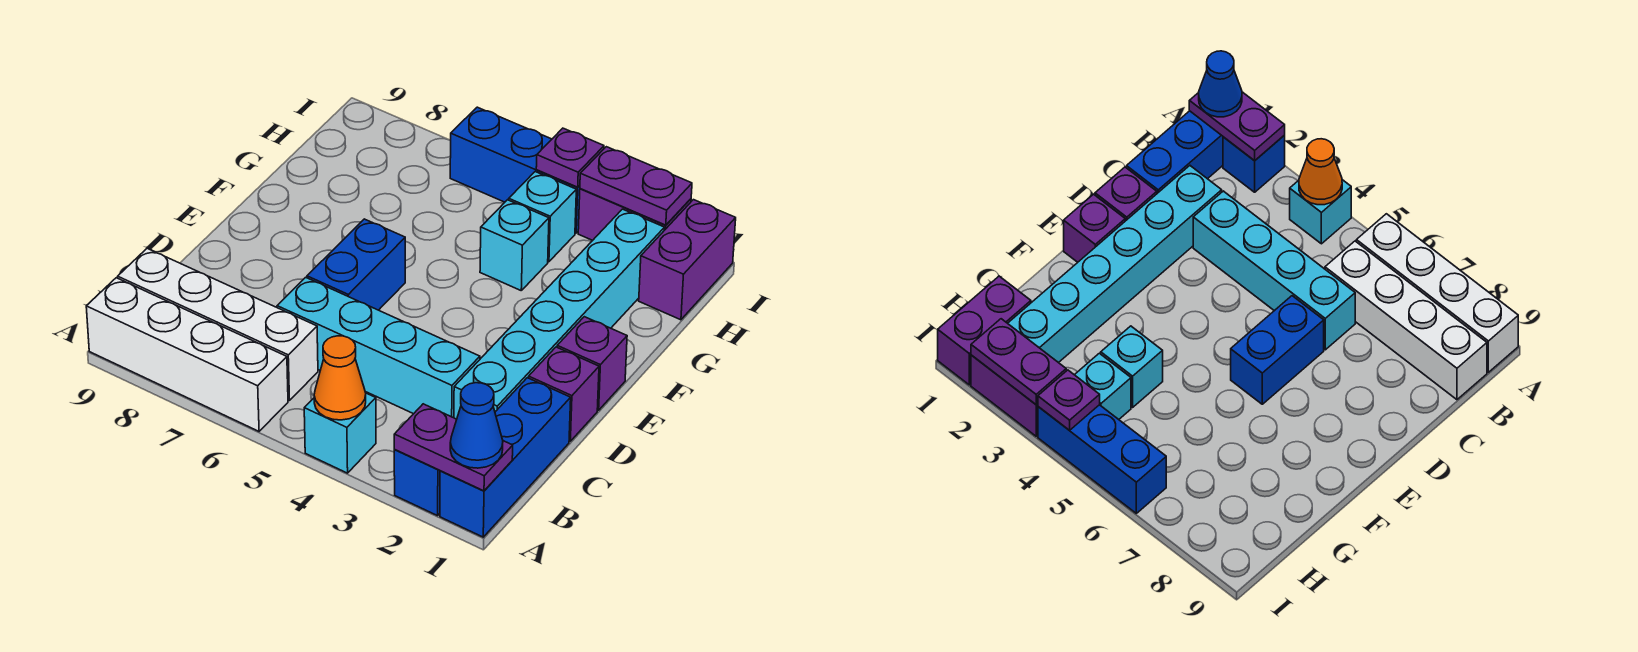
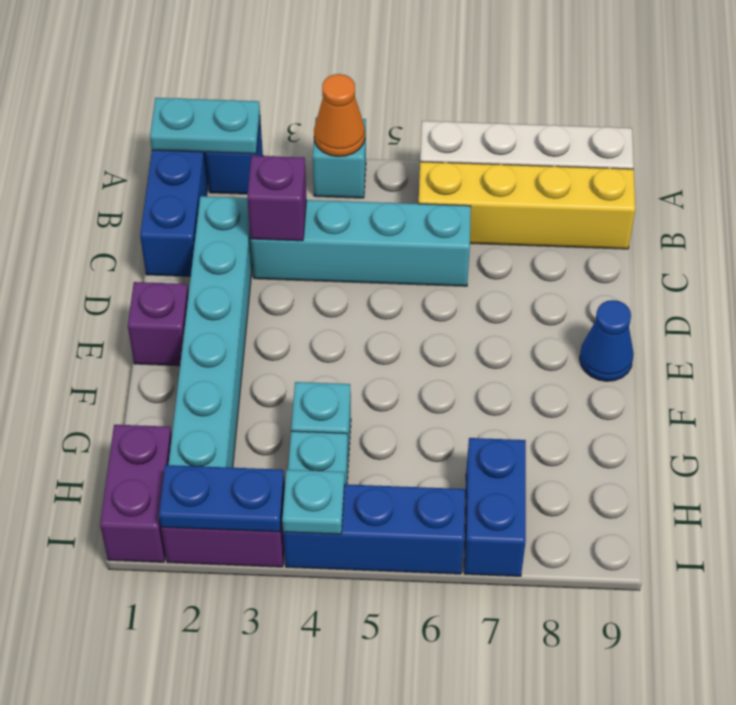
purple plate A1:A2 level 2 -> cyan plate A1:A2 level 2
blue cone A1 level 3 -> blue cone E9 level 1
white brick B6:B9 level 1 -> yellow brick B6:B9 level 1
purple brick D1 level 1 -> purple brick C3 level 2
blue brick D6:E6 level 1 -> blue brick H7:I7 level 1
purple plate I2:I3 level 2 -> blue plate I2:I3 level 2
purple plate I4 level 2 -> cyan plate I4 level 2

